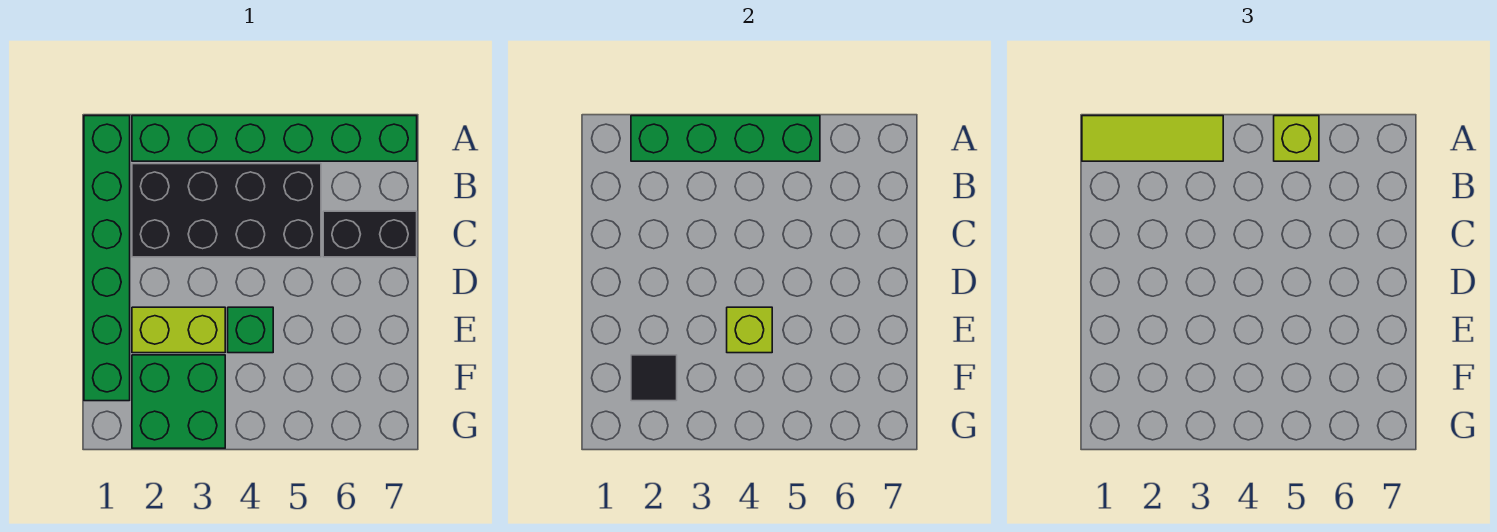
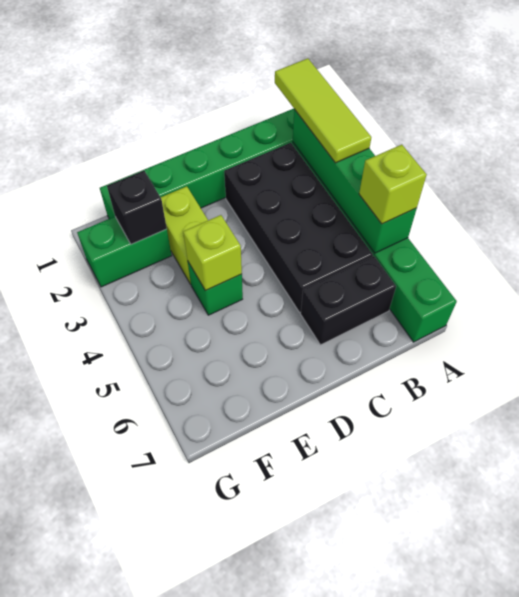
black brick C6:C7 level 1 -> black brick B6:C6 level 1
green brick F2:G3 level 1 -> green brick F2:G2 level 1
black tile F2 level 2 -> black brick F2 level 2

